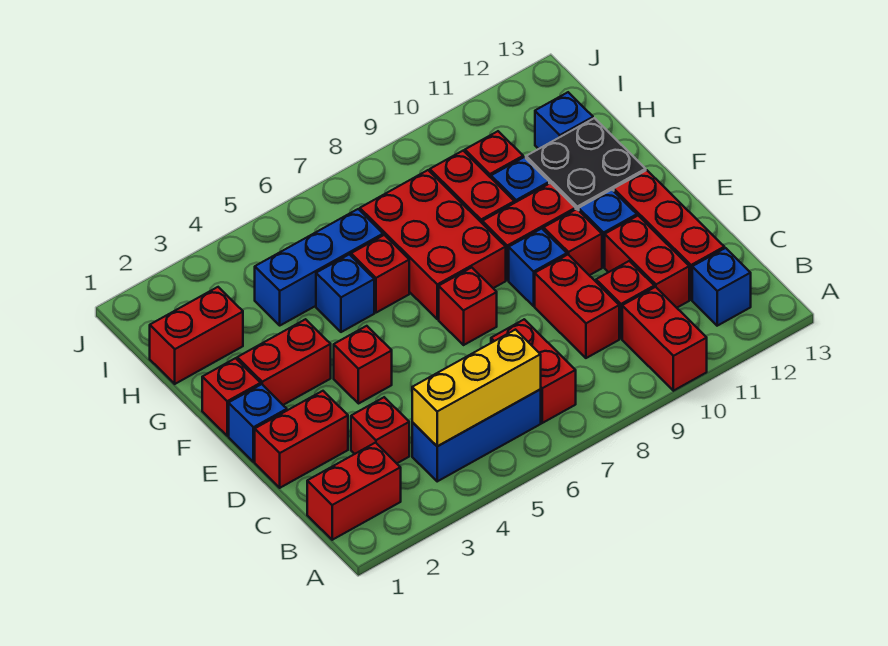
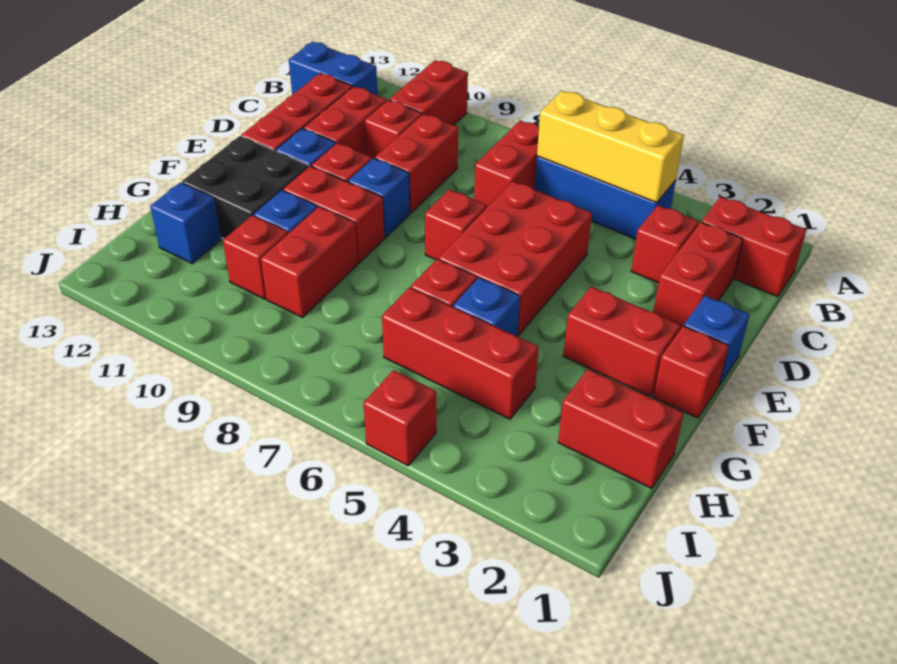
blue brick B12 level 1 -> blue brick B12:B13 level 1
red brick D1:D2 level 1 -> red brick C2:D2 level 1
red brick E4 level 1 -> red brick J5 level 1
red brick F7:H8 level 1 -> red brick D5:F6 level 1
blue brick H4:H6 level 1 -> red brick H4:H6 level 1

